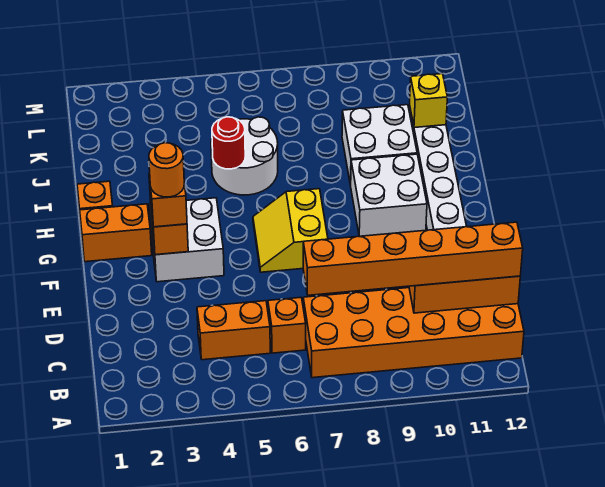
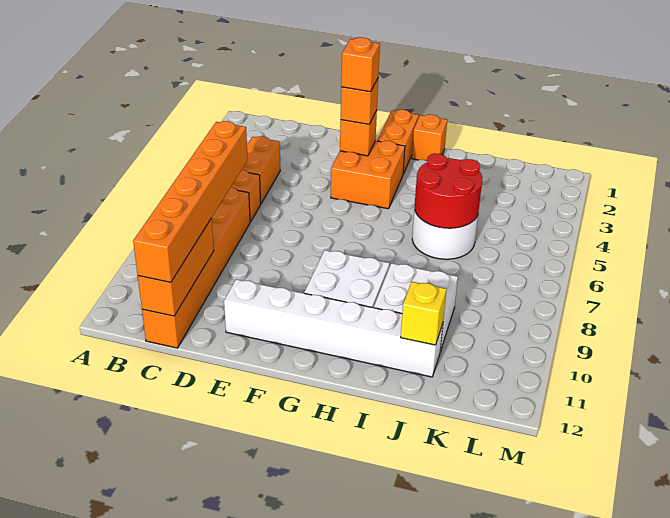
orange brick B7:C12 level 1 -> orange brick C7:C12 level 1
white brick F3:G4 level 1 -> orange brick F3:G4 level 1
orange round brick F3 level 4 -> orange brick F3 level 4
yellow slope F6:G7 level 1 top 7 -> none
red round brick I5 level 2 -> red round brick I5:J6 level 2

